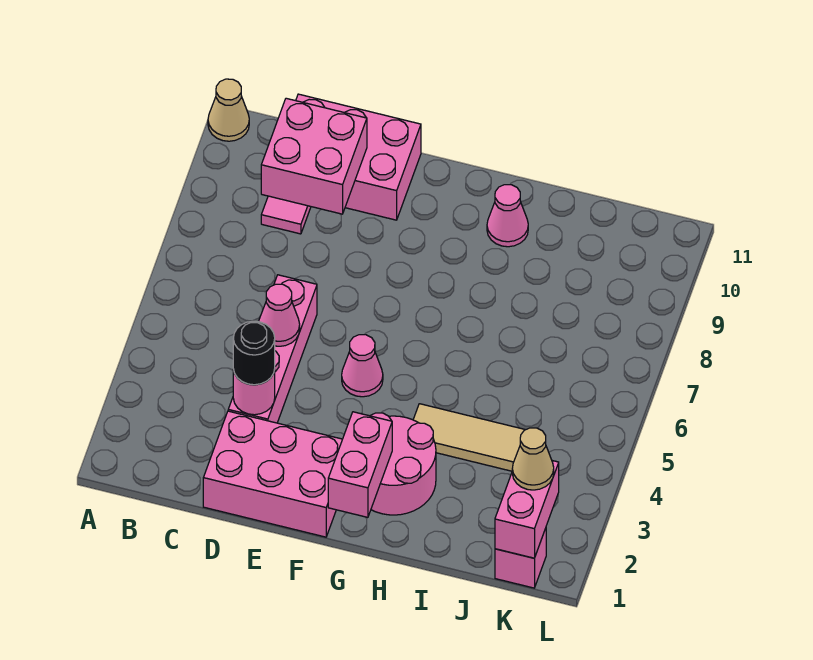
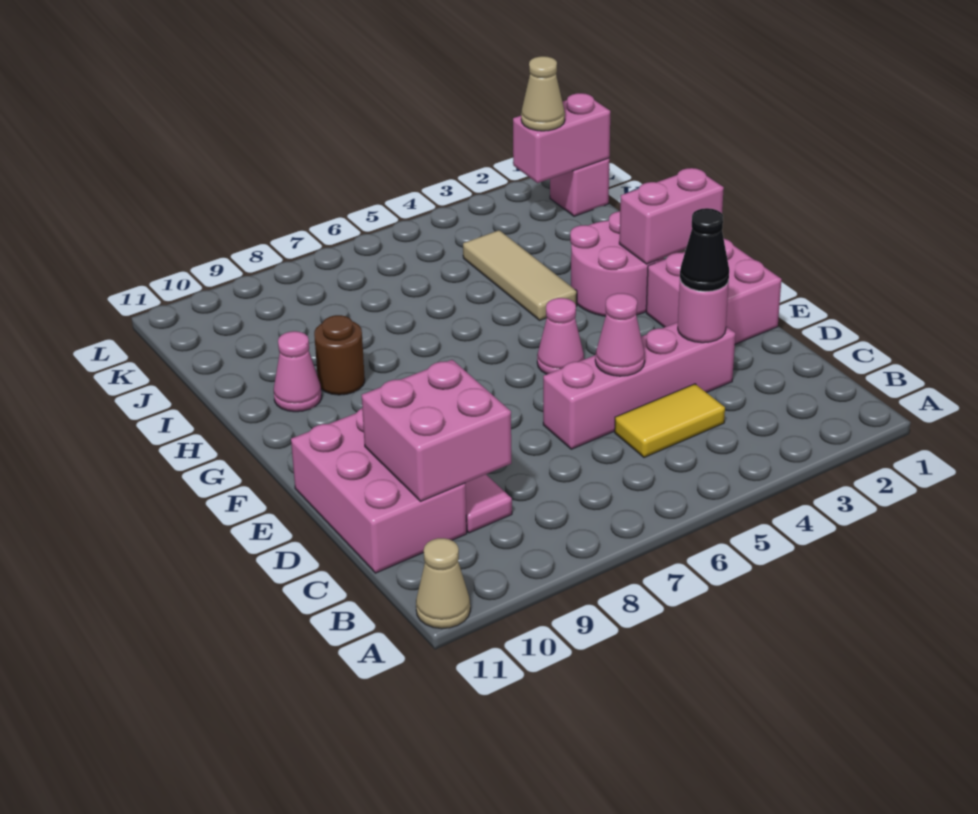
none -> yellow tile C4:C5 level 1
pink brick D1:F2 level 1 -> pink brick E1:F2 level 1
black round brick D3 level 3 -> black cone D3 level 3
none -> brown round brick H9 level 1

